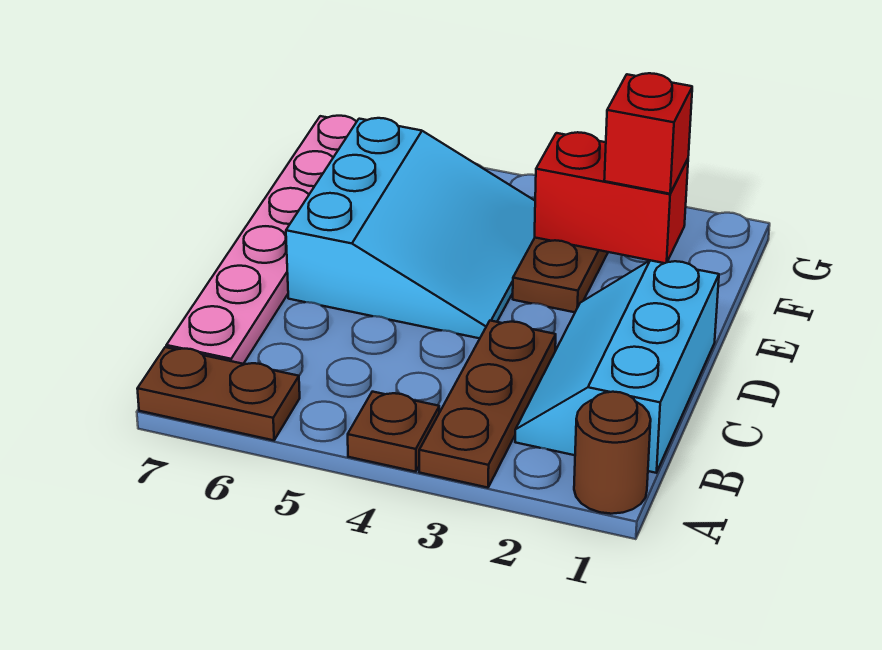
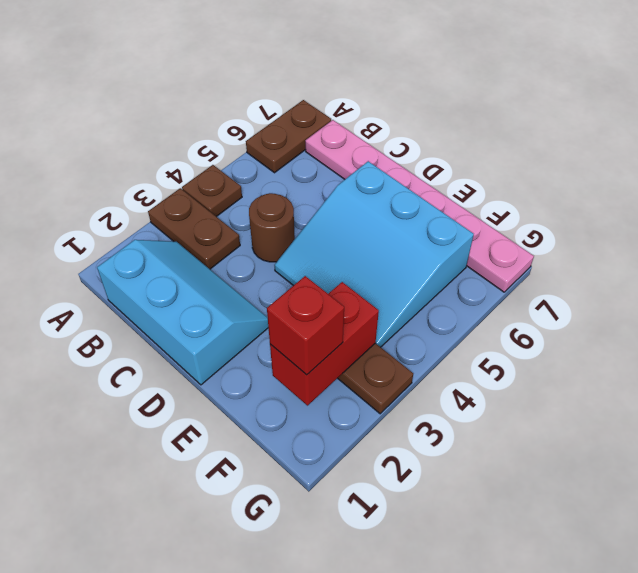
brown round brick A1 level 1 -> brown round brick C4 level 1
brown plate A3:C3 level 1 -> brown plate A3:B3 level 1

